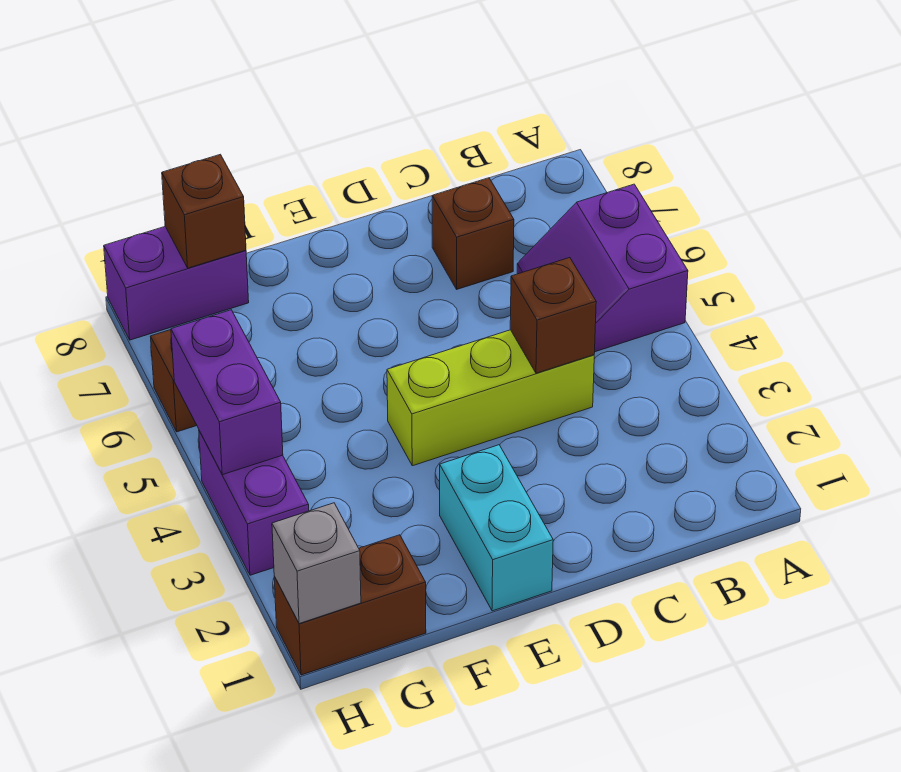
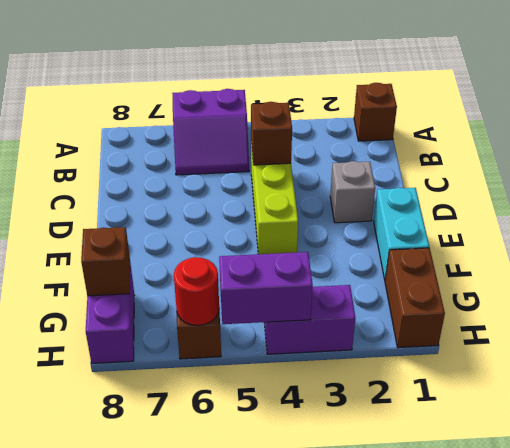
brown brick C7 level 1 -> brown brick A1 level 1
cyan brick E1:E2 level 1 -> cyan brick E1:F1 level 1
grey brick H1 level 2 -> grey brick D2 level 1
none -> red round brick H6 level 2

